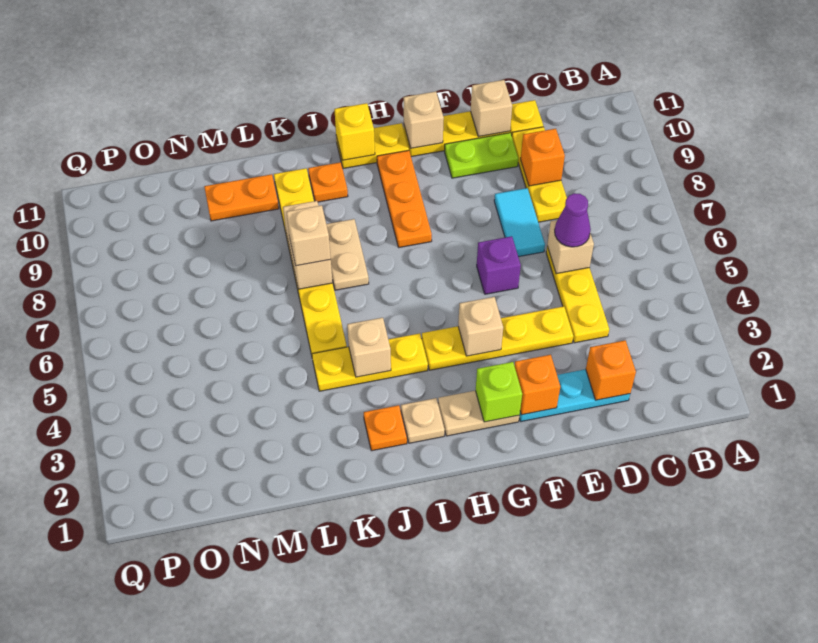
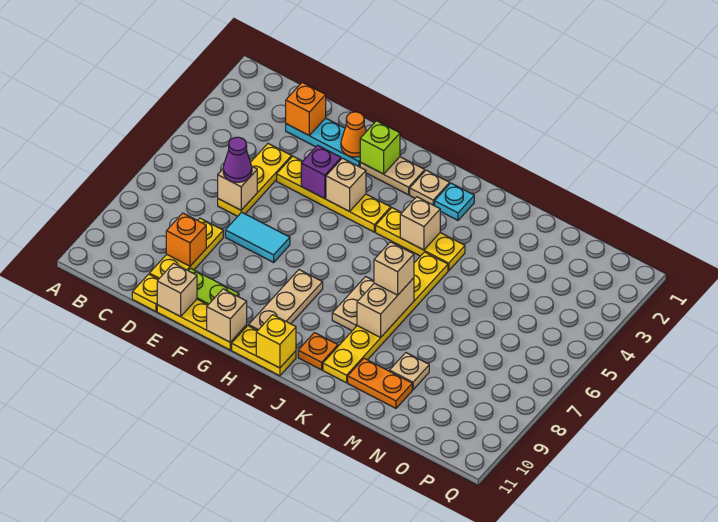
cyan tile E7:E8 level 1 -> cyan tile E7:F7 level 1
orange brick F2 level 2 -> orange cone F2 level 2
purple brick F6 level 1 -> purple brick F4 level 2
orange plate H8:H10 level 1 -> tan plate H8:H10 level 1
orange plate J2 level 1 -> cyan plate J2 level 1
none -> tan plate M9 level 1

